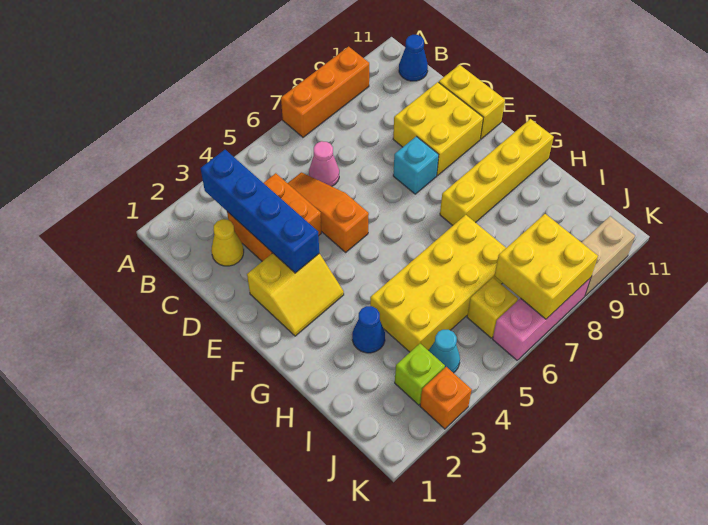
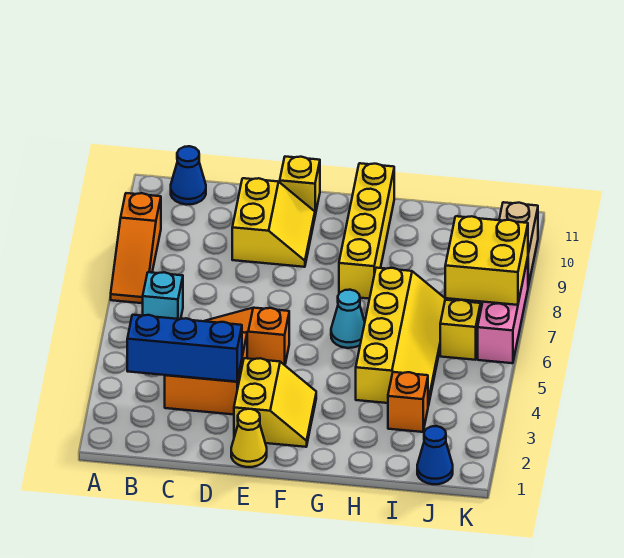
orange brick A7:A9 level 1 -> orange slope A7:A9 level 1 top 9
blue brick B3:E3 level 2 -> blue brick B3:D3 level 2
yellow cone C2 level 1 -> yellow cone E1 level 1
pink cone C6 level 1 -> none
yellow brick D9:E10 level 1 -> yellow slope D9:E10 level 1 top D
yellow brick D11:E11 level 1 -> yellow brick E11 level 1
cyan brick E8 level 1 -> cyan brick B6 level 1
blue cone H3 level 1 -> blue cone J1 level 1
yellow brick H4:I7 level 1 -> yellow slope H4:I7 level 1 top H
lime brick J3 level 1 -> none
cyan cone J4 level 1 -> cyan cone G6 level 1
orange brick K3 level 1 -> orange brick I3 level 1

